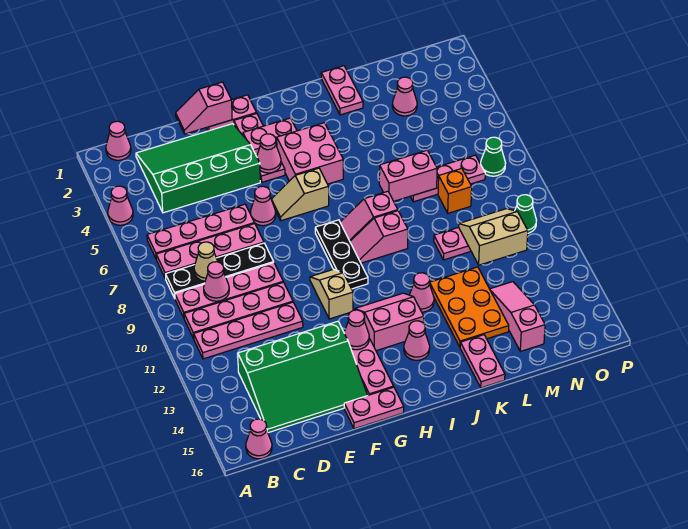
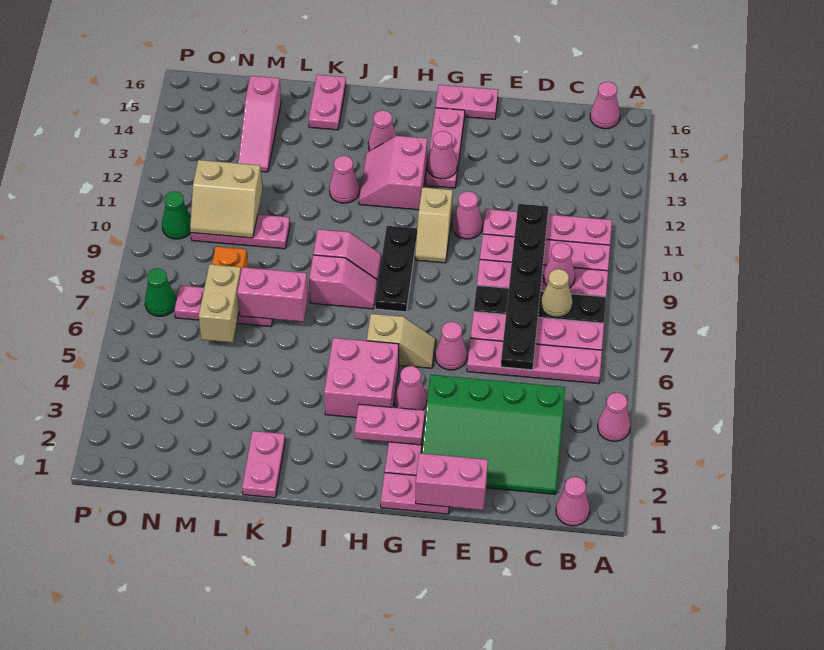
green slope C13:F15 level 1 top 13 -> none
none -> black plate D6:D11 level 2
pink slope E1:F1 level 2 top F -> pink brick E1:F1 level 2
pink slope H12:I13 level 1 top 13 -> pink slope H12:I13 level 1 top H
orange plate K12:L14 level 1 -> none
pink cone M3 level 1 -> pink cone F11 level 1
none -> tan brick M6:M7 level 2

